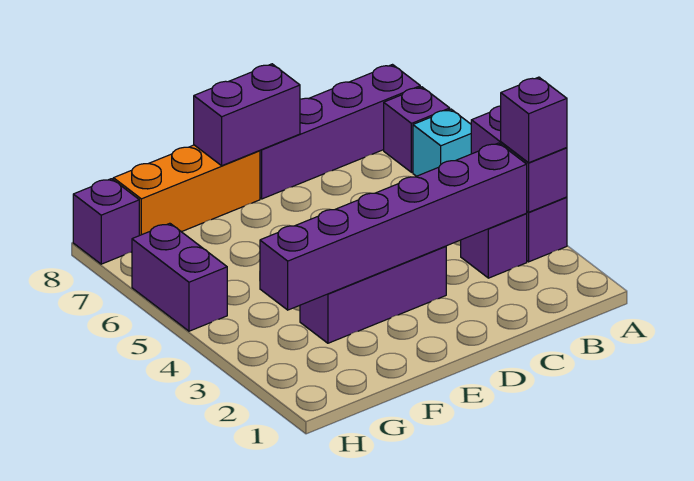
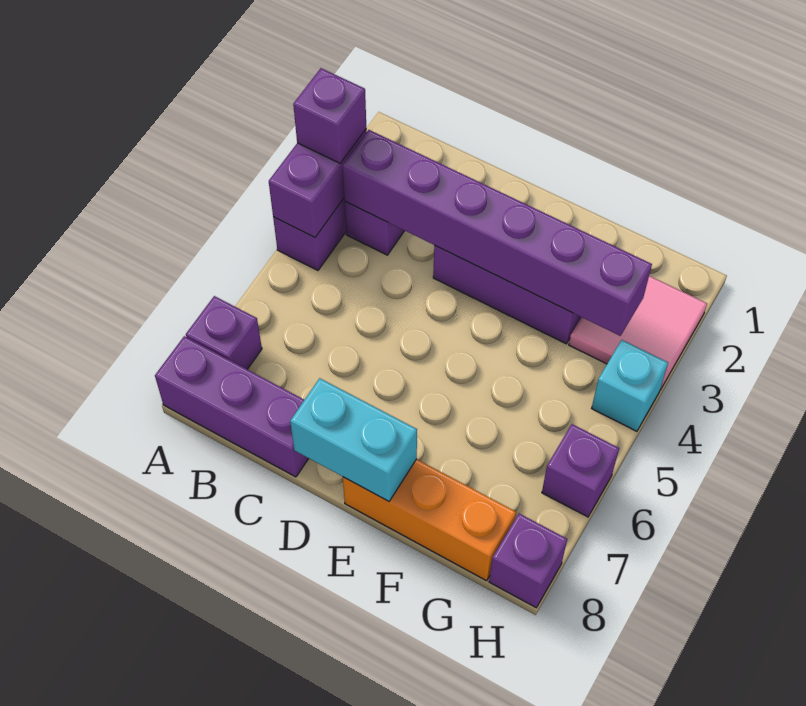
cyan brick A6 level 1 -> cyan brick H4 level 1
purple brick A8:D8 level 1 -> purple brick A8:C8 level 1
purple brick D8:E8 level 2 -> cyan brick D8:E8 level 2
none -> pink tile G2:H3 level 1
purple brick H5:H6 level 1 -> purple brick H6 level 1

